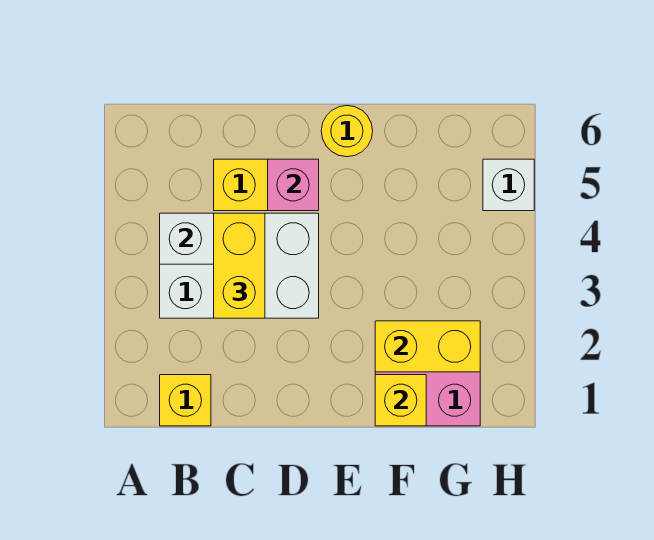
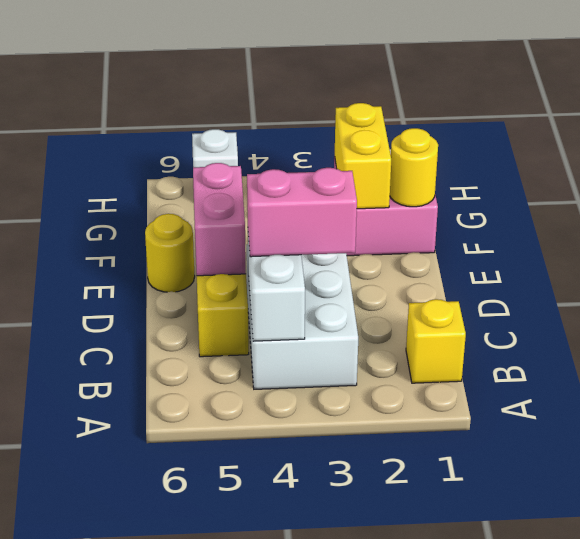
yellow brick C3:C4 level 3 -> pink brick C3:C4 level 3
pink brick D5 level 2 -> pink brick D5:E5 level 2
yellow brick F1 level 2 -> yellow round brick F1 level 2

